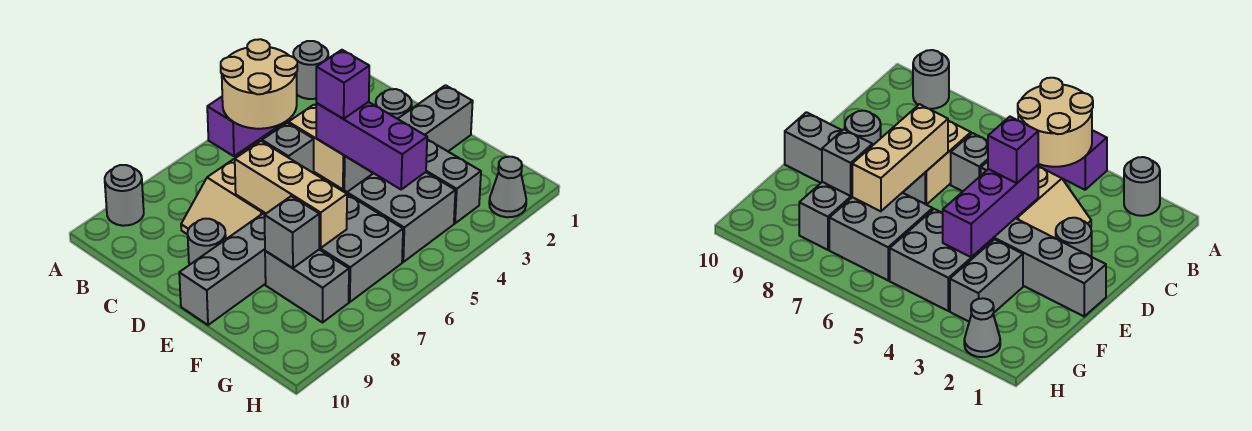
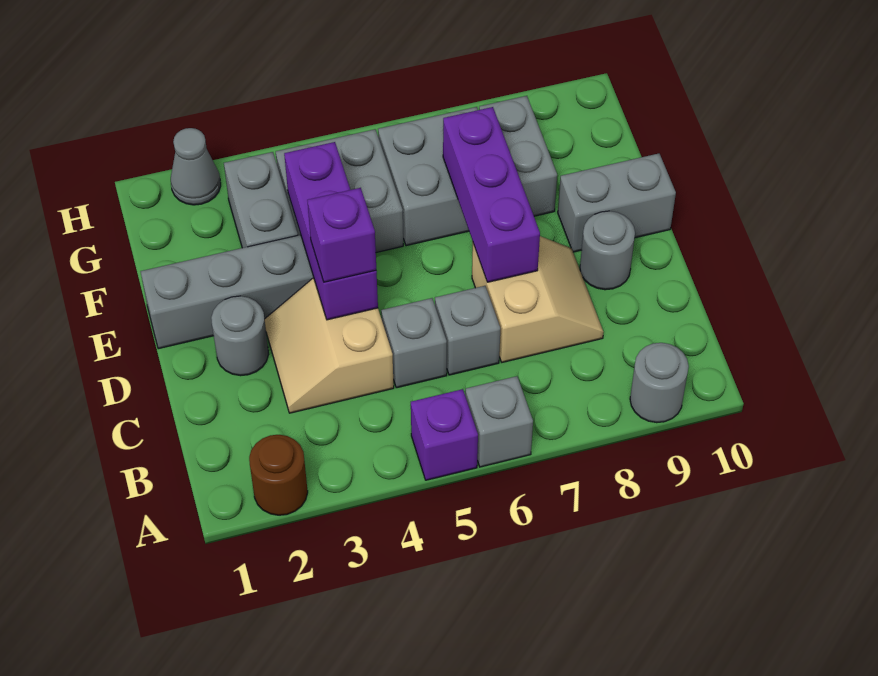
grey round brick A2 level 1 -> brown round brick A2 level 1
purple brick A4:A5 level 1 -> purple brick A5 level 1
tan round brick A4:B5 level 2 -> none
tan brick D7:F7 level 2 -> purple brick D7:F7 level 2
grey brick E7:E10 level 1 -> grey brick E9:E10 level 1
grey brick F8 level 2 -> grey brick A6 level 1

